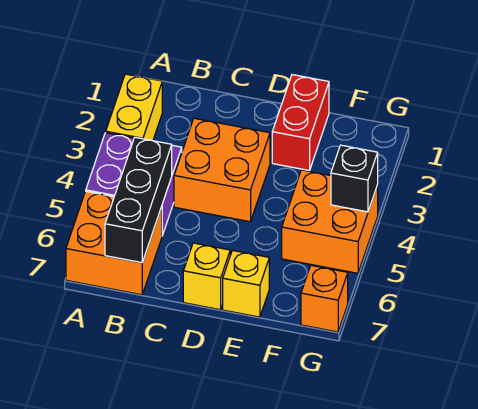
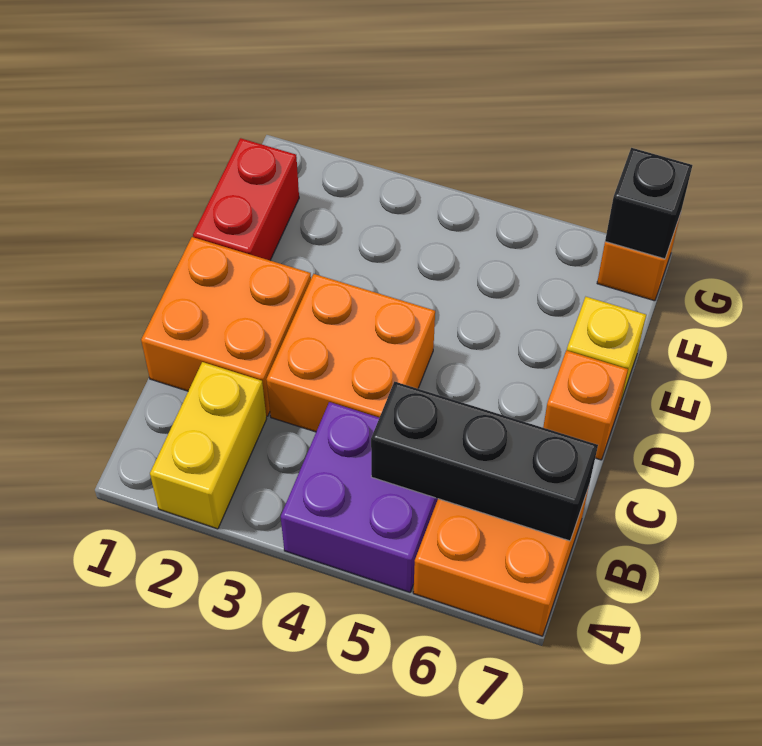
yellow brick A2:A3 level 1 -> yellow brick A2:B2 level 1
yellow brick D7 level 1 -> orange brick D7 level 1
red brick E1:E2 level 1 -> red brick E1:F1 level 1
orange brick F4:G5 level 1 -> orange brick C1:D2 level 1
black brick G4 level 2 -> black brick G7 level 2

